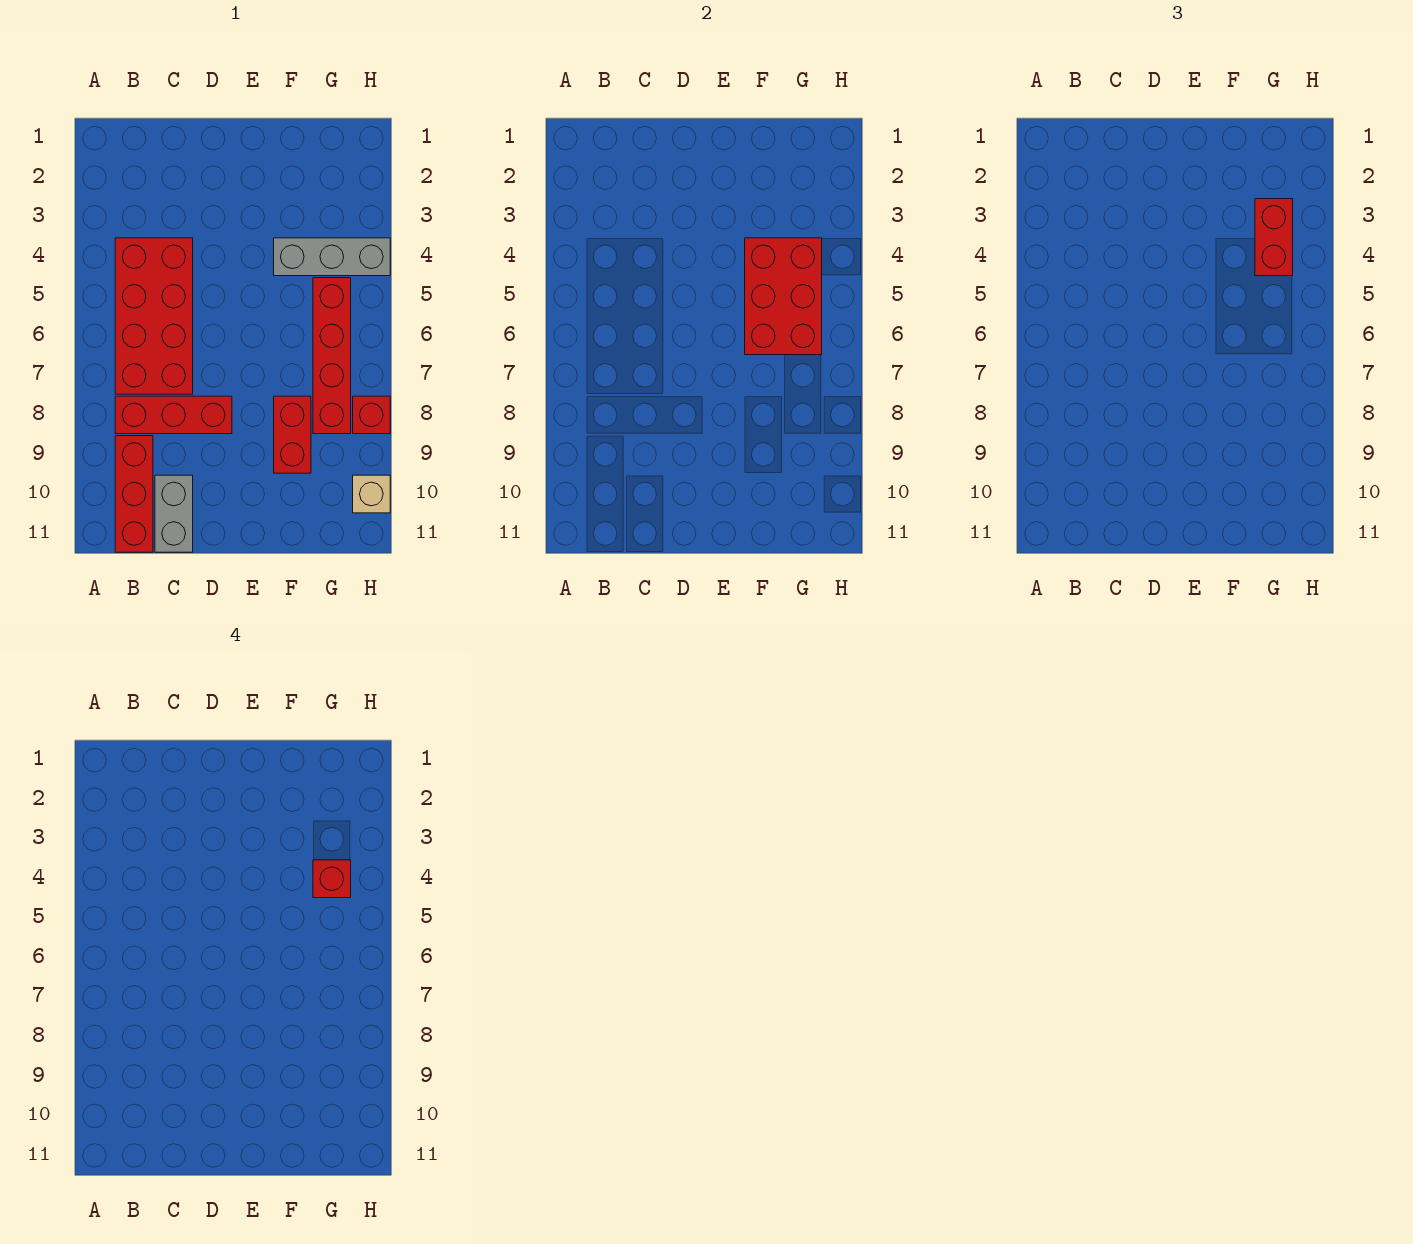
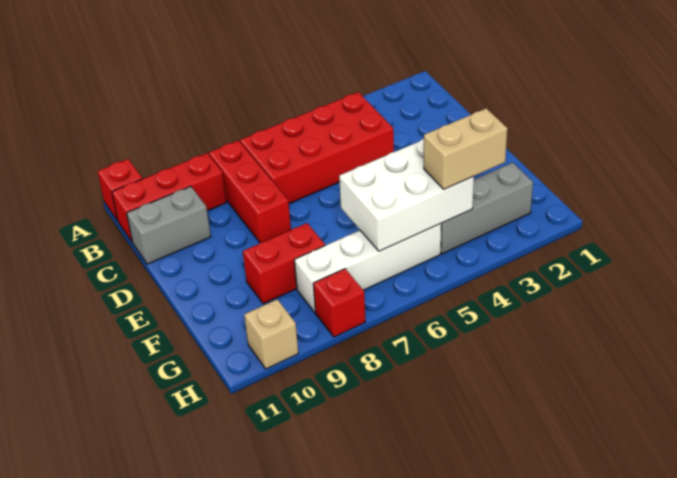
grey brick F4:H4 level 1 -> grey brick G2:G4 level 1
red brick F4:G6 level 2 -> white brick F4:G6 level 2
red brick G3:G4 level 3 -> tan brick G3:G4 level 3
red brick G4 level 4 -> red brick A11 level 1
red brick G5:G8 level 1 -> white brick G5:G8 level 1

